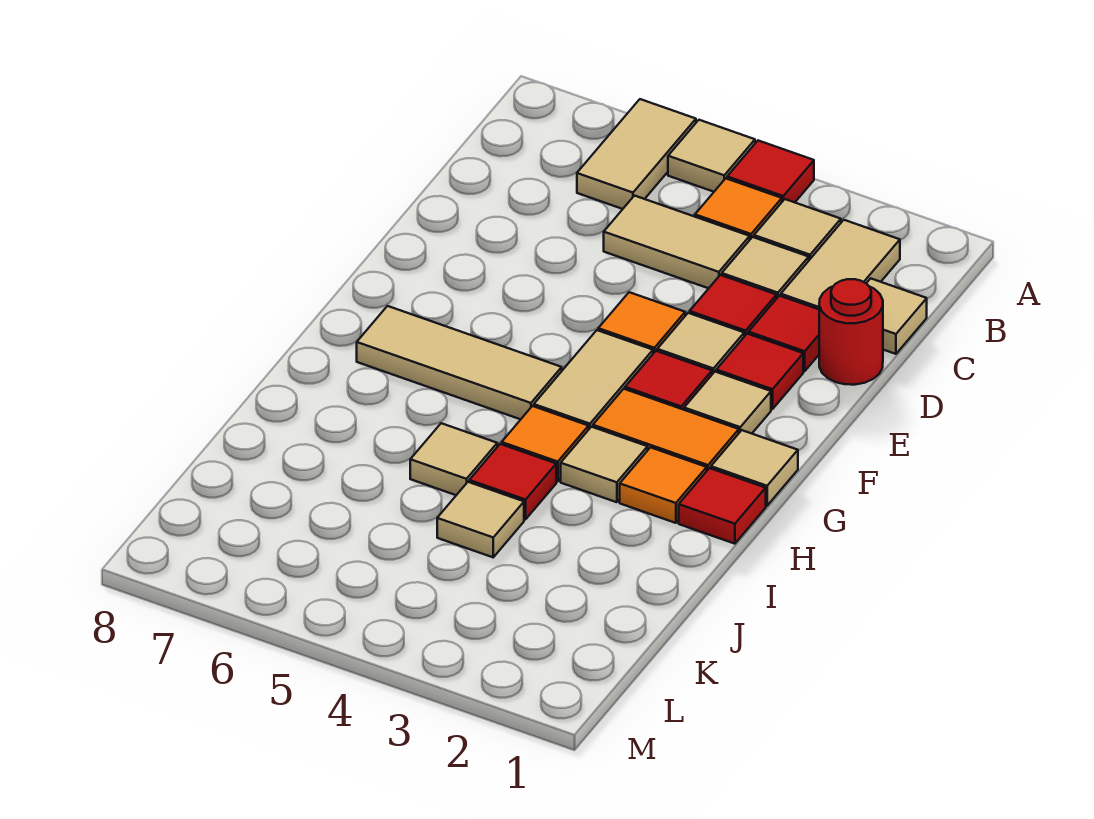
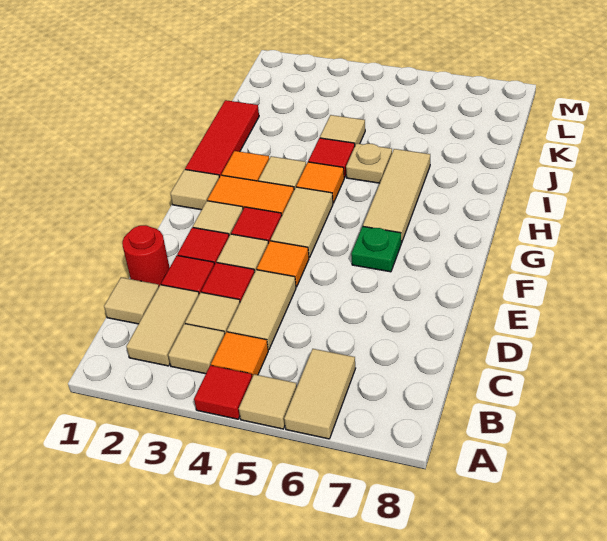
tan tile C4:C5 level 1 -> tan tile C4:D4 level 1
none -> green plate F6 level 1
tan tile G5:G7 level 1 -> tan tile G6:I6 level 1
red tile H1 level 1 -> red tile H1:J1 level 1
tan tile I5 level 1 -> tan plate I5 level 1

